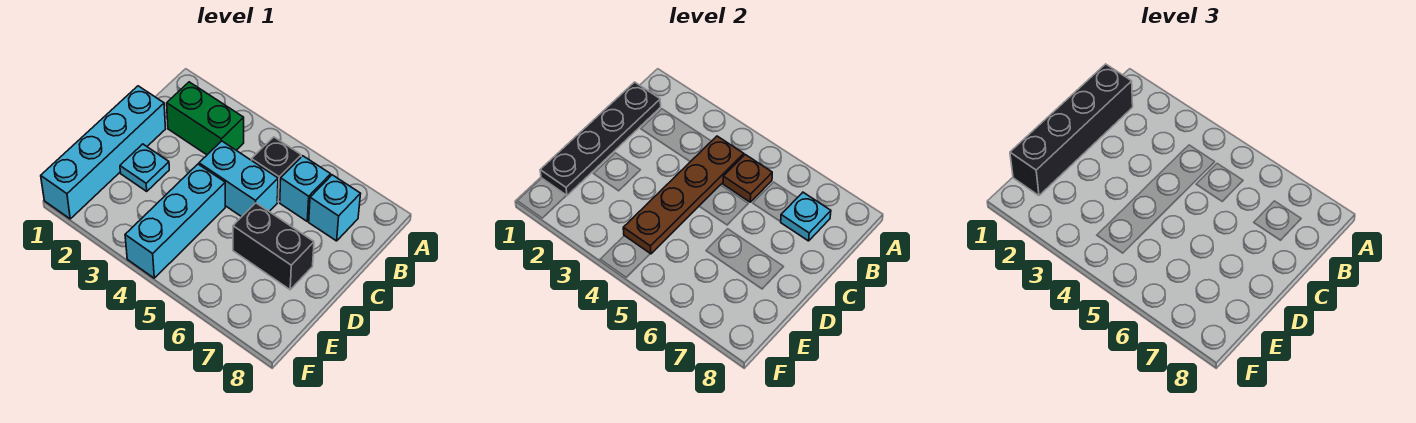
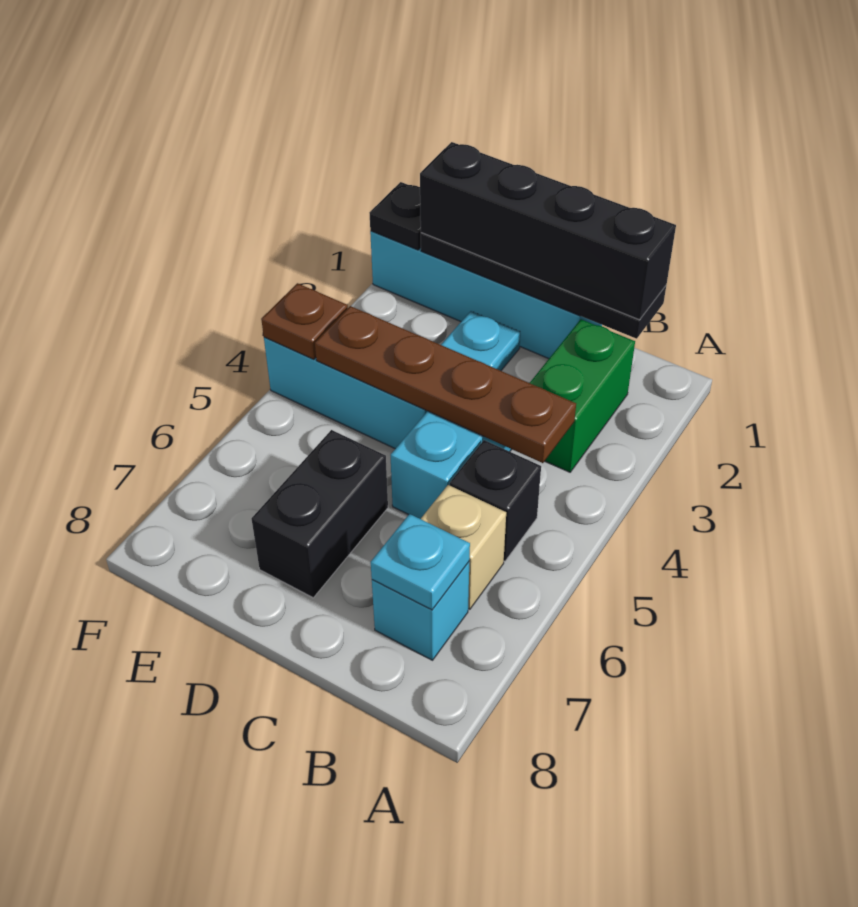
brown plate B5 level 2 -> brown plate F4 level 2
cyan brick B6 level 1 -> tan brick B6 level 1
none -> black plate F1 level 2

